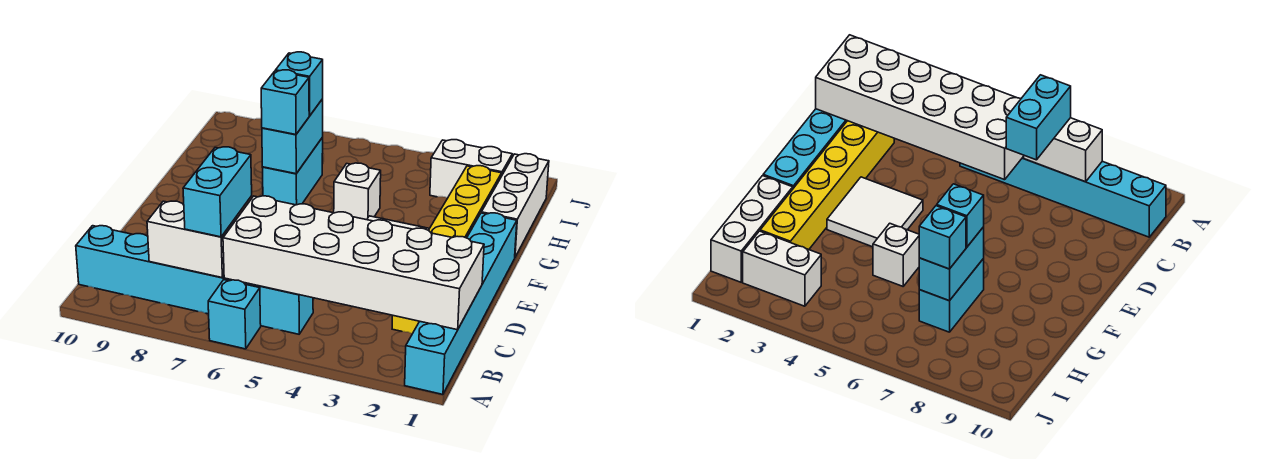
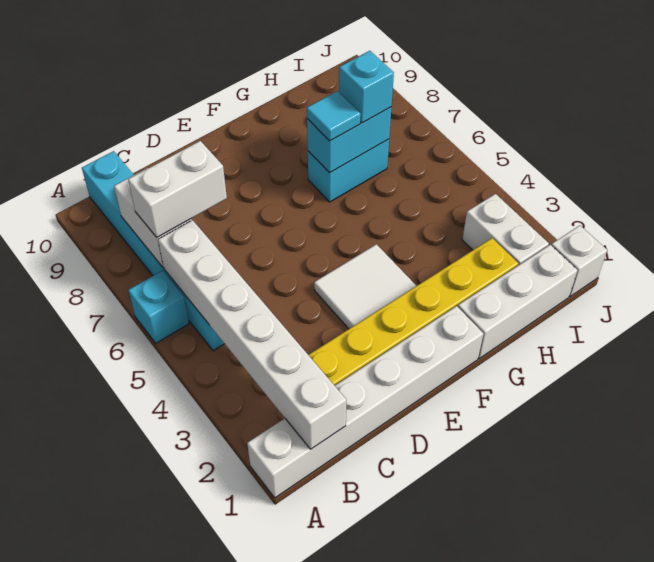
cyan brick A1:F1 level 1 -> white brick A1:F1 level 1
white brick B1:C6 level 2 -> white brick B1:B6 level 2
cyan brick B7:C7 level 3 -> white brick B7:C7 level 3
white brick G5 level 1 -> white brick J1 level 1
cyan brick G7 level 3 -> cyan tile G7 level 3

